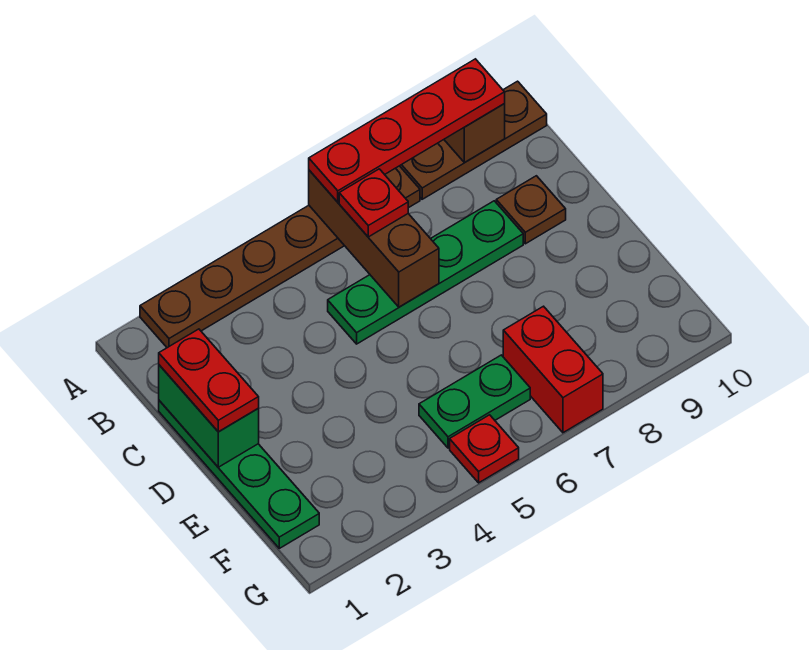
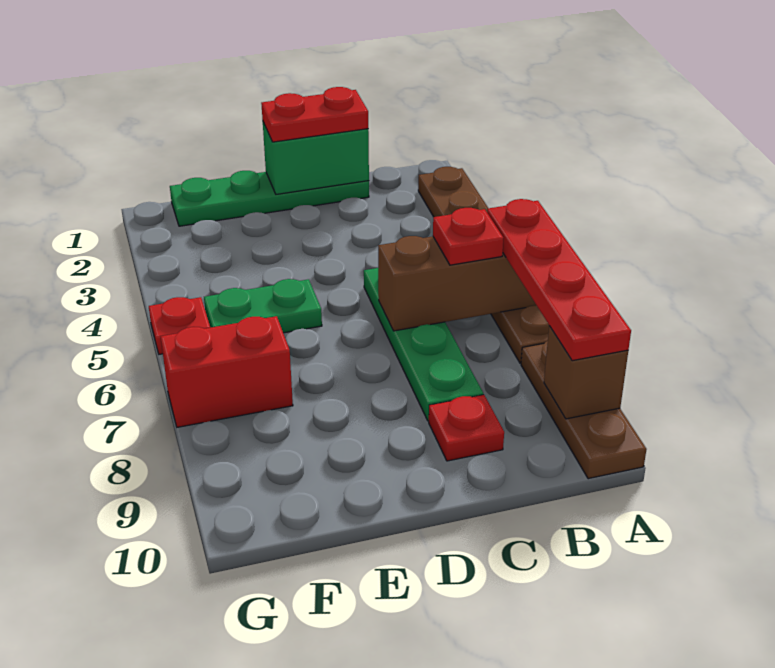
brown plate C9 level 1 -> red plate C9 level 1
green plate F5:F6 level 1 -> green plate E5:F5 level 1

